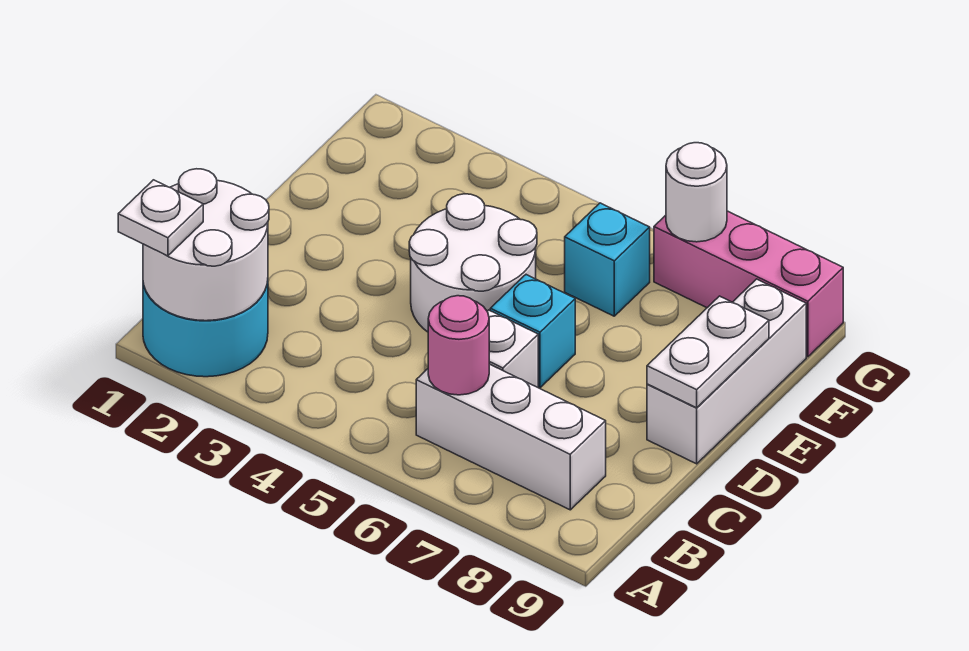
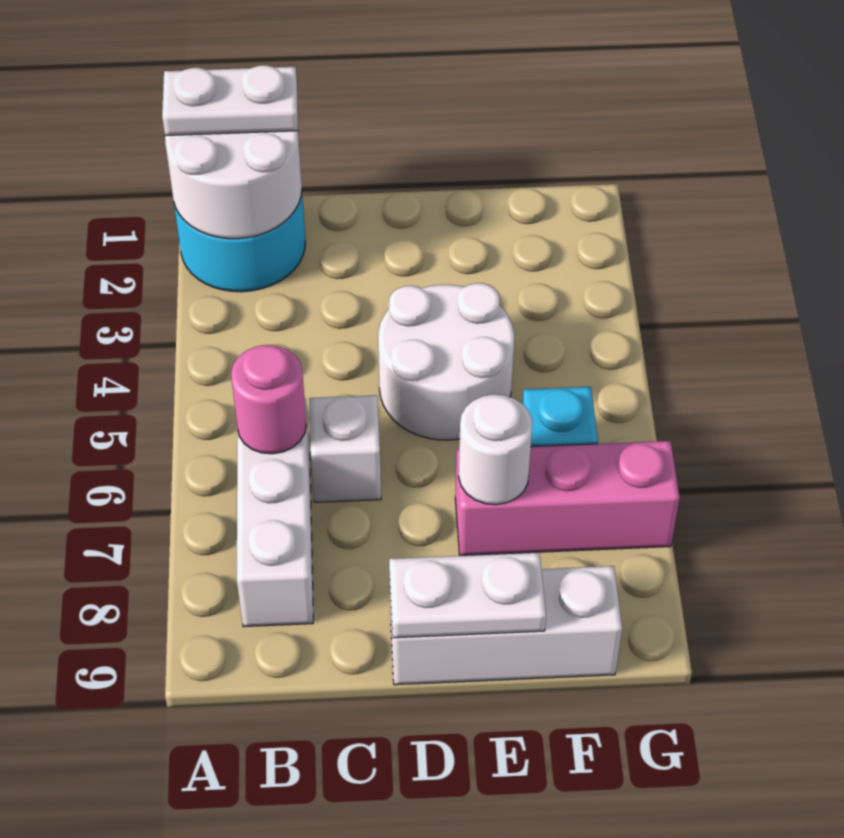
white plate A1 level 3 -> white plate A1:B1 level 3
cyan brick D6 level 1 -> none
pink brick G7:G9 level 1 -> pink brick E7:G7 level 1
white round brick G7 level 2 -> white round brick E7 level 2

